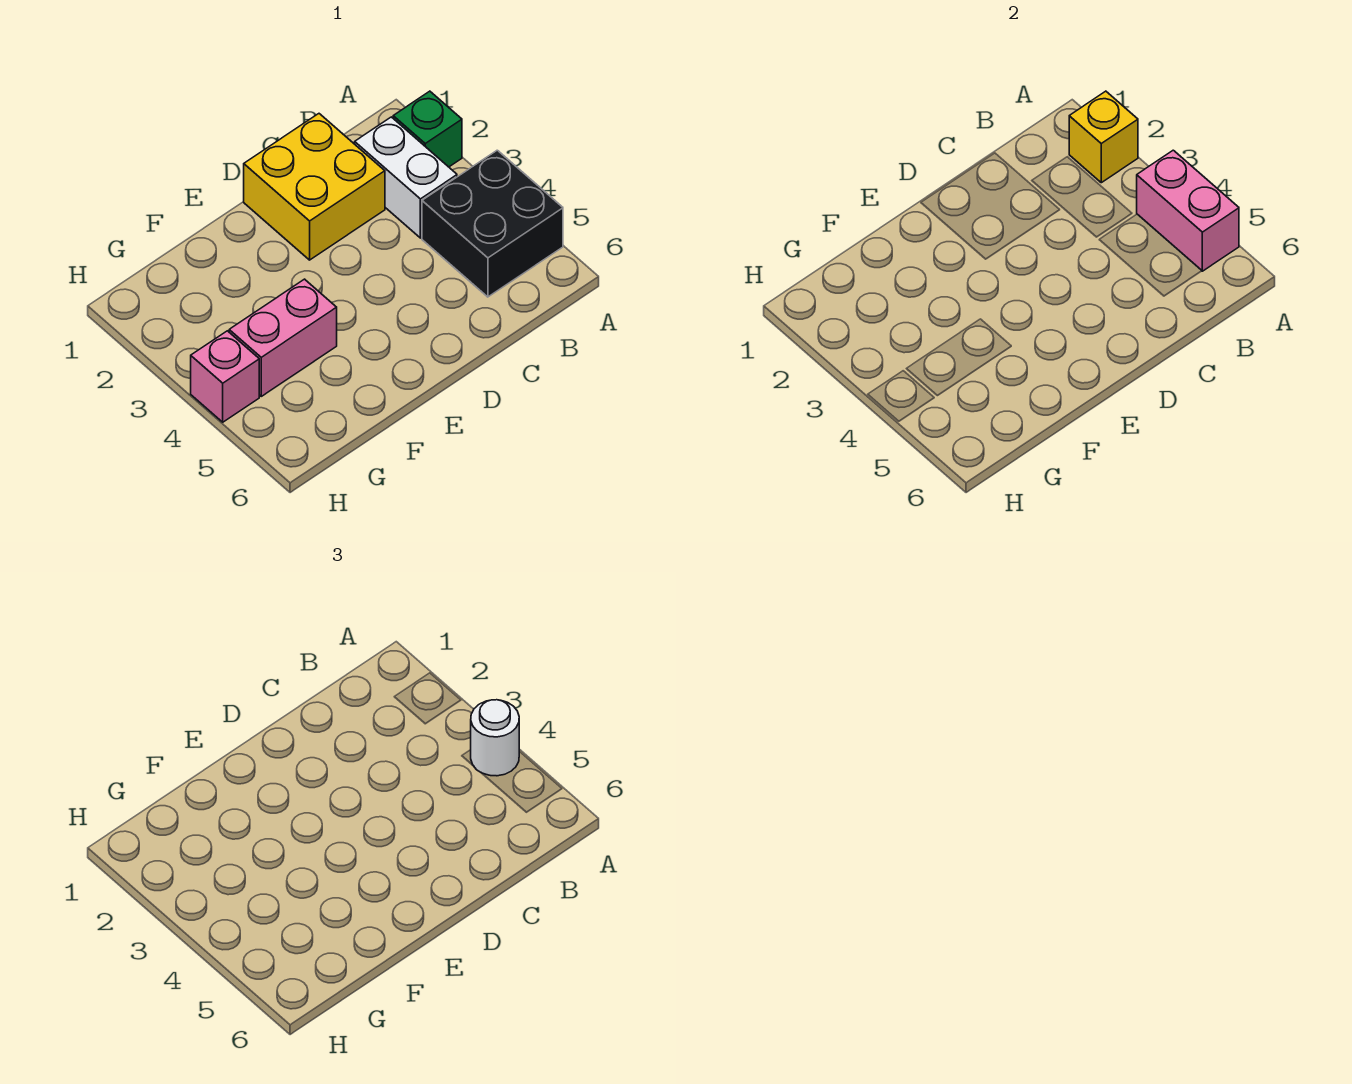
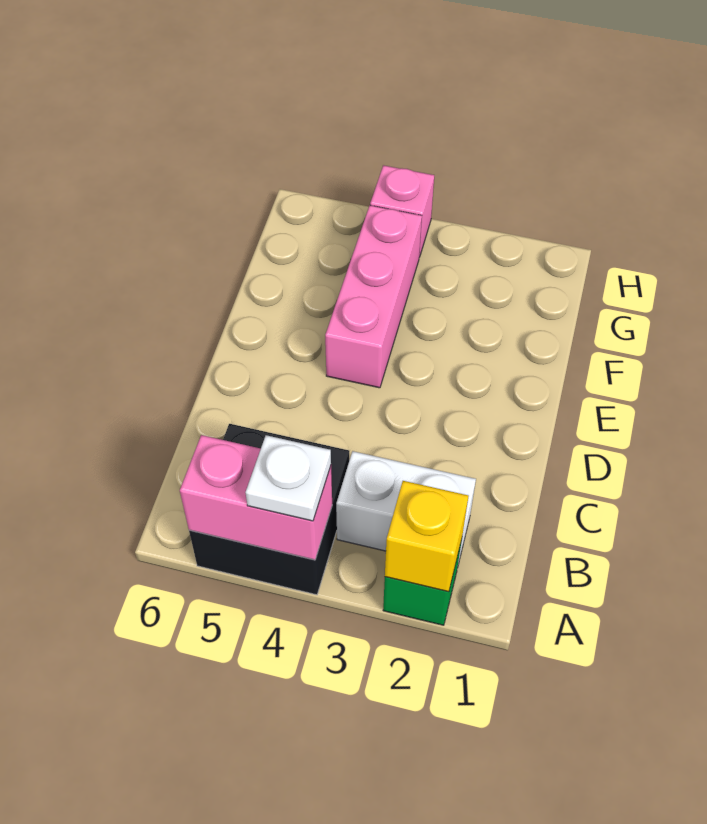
white round brick A4 level 3 -> white plate A4 level 3
yellow brick C1:D2 level 1 -> none
pink brick F4:G4 level 1 -> pink brick E4:G4 level 1

